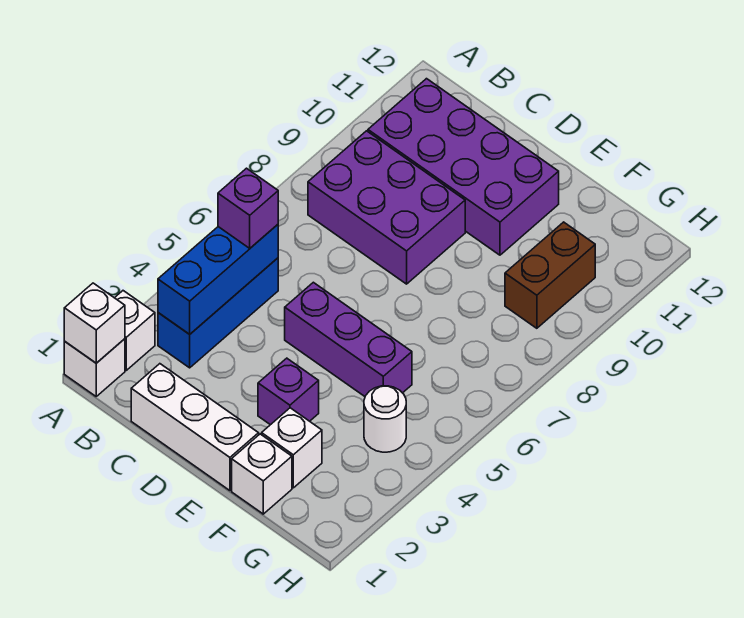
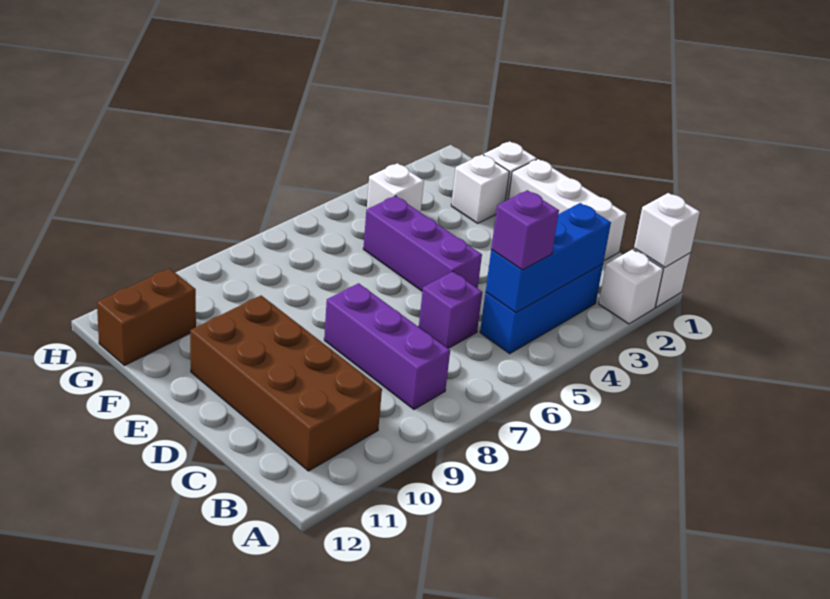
purple brick B8:D9 level 1 -> purple brick B8:D8 level 1
purple brick B10:E11 level 1 -> brown brick B10:E11 level 1
purple brick E3 level 1 -> purple brick C6 level 1
white round brick G4 level 1 -> white brick G4 level 1
brown brick G9:G10 level 1 -> brown brick G11:G12 level 1

